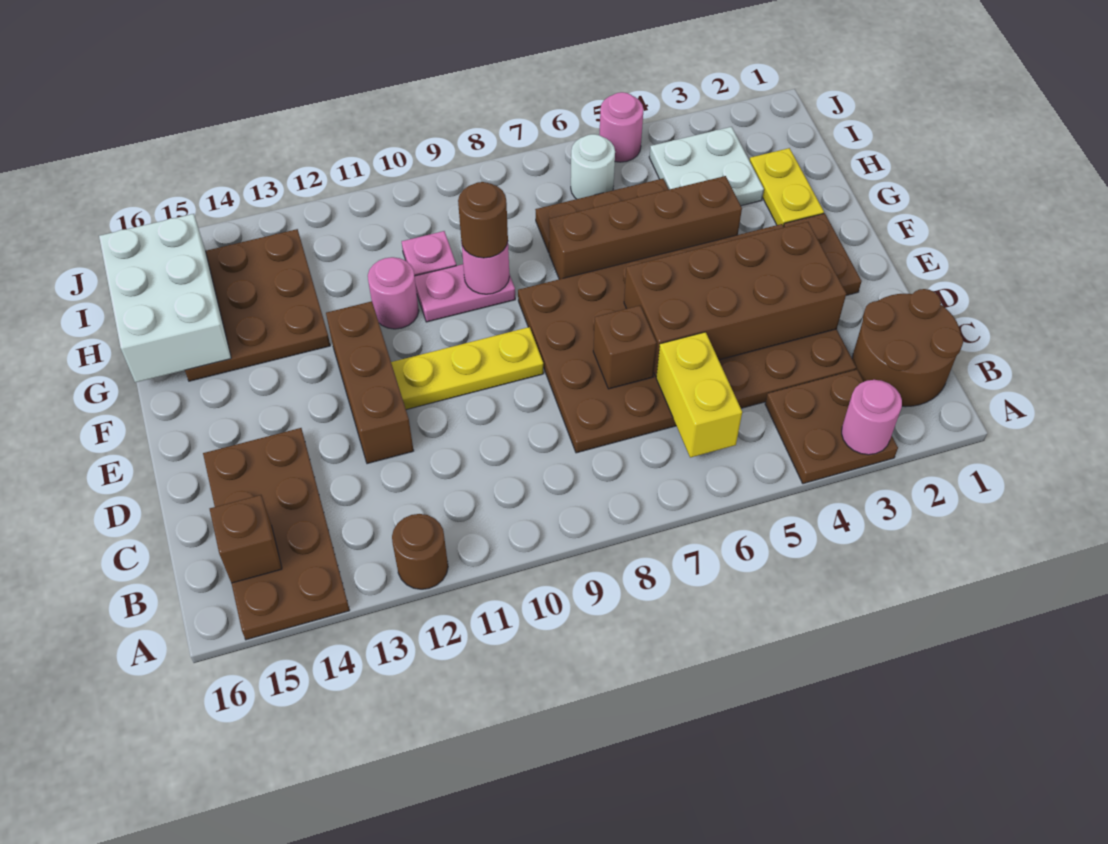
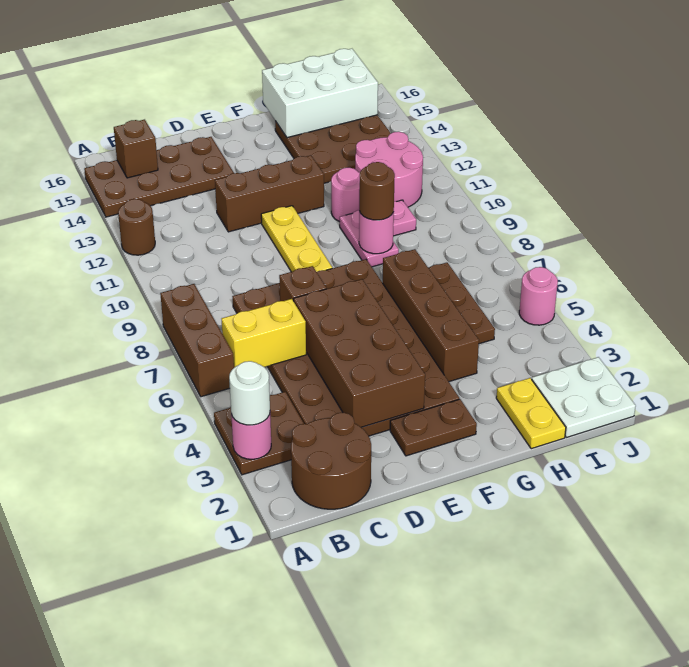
none -> brown brick A6:A8 level 1
yellow plate G2:H2 level 1 -> yellow plate H1:H2 level 1
white plate H3:I4 level 1 -> white plate I1:J2 level 1
none -> pink round brick H11:I12 level 1
white round brick I6 level 1 -> white round brick A3 level 3

